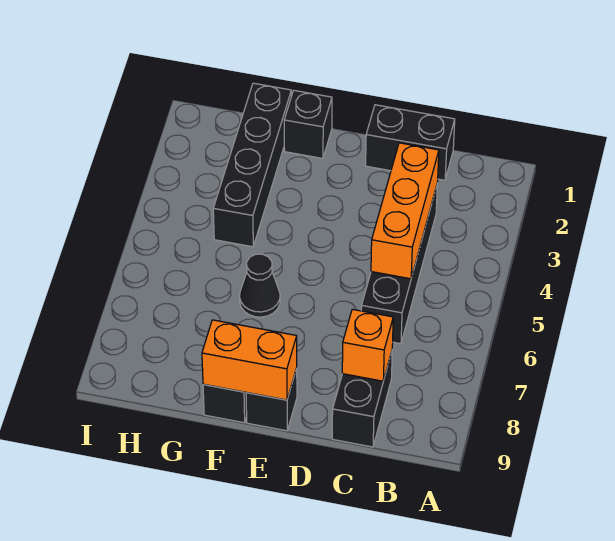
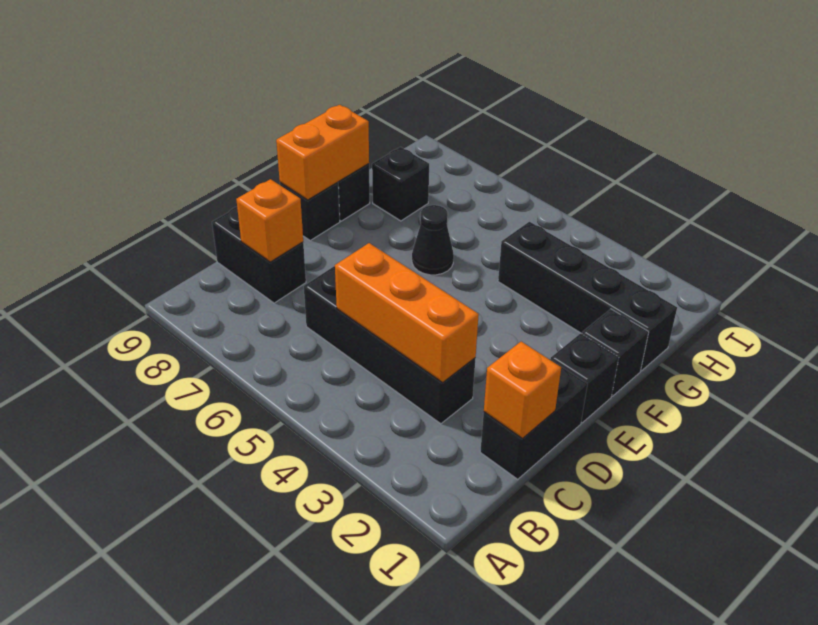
none -> orange brick C1 level 2
none -> black brick E1 level 1
none -> black brick G8 level 1

